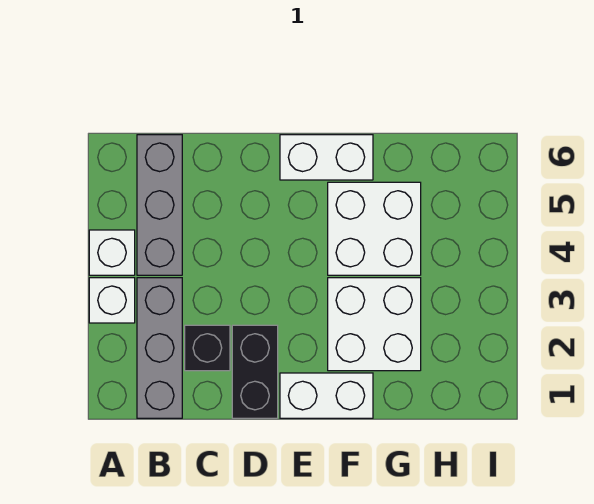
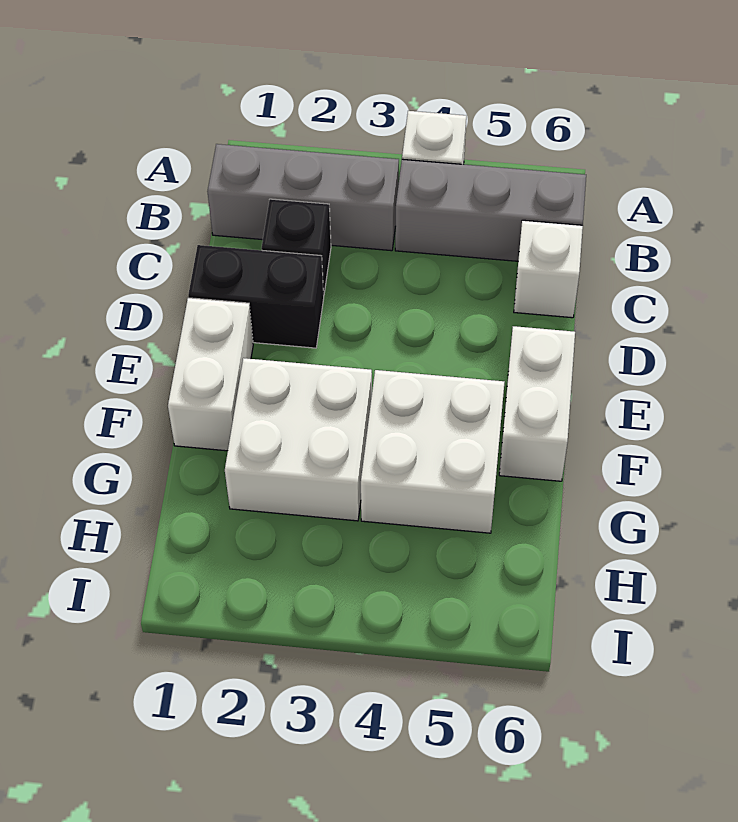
white brick A3 level 1 -> white brick C6 level 1

